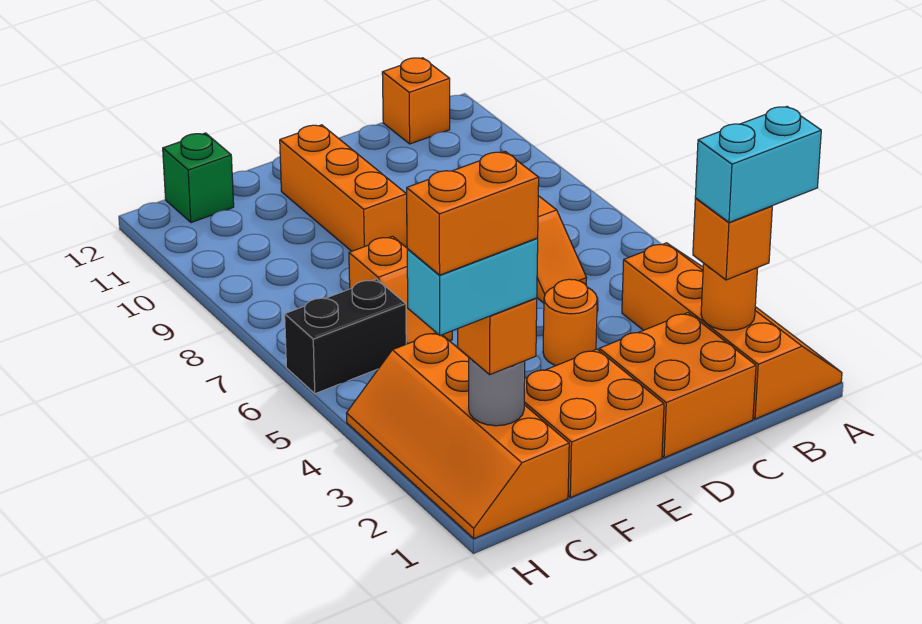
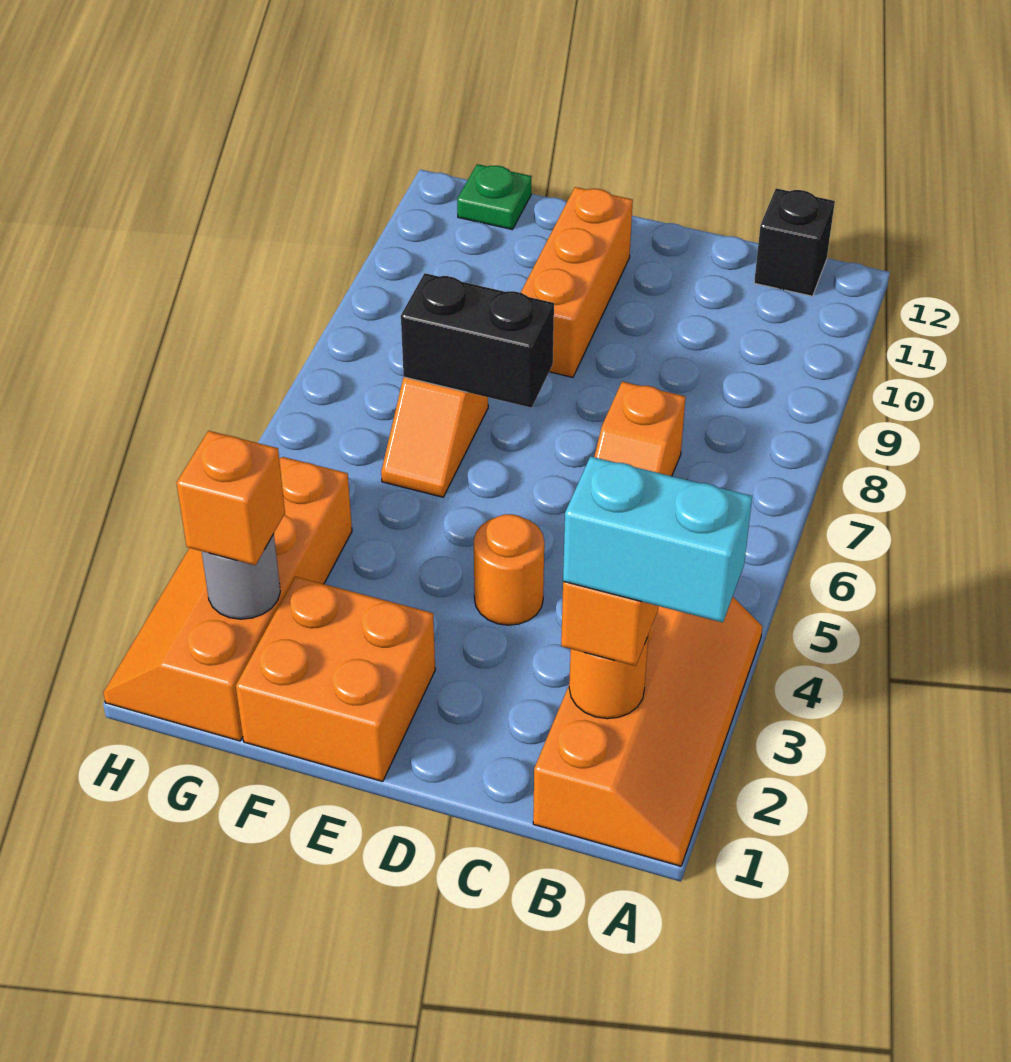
orange brick B12 level 1 -> black brick B12 level 1
orange brick C1:D2 level 1 -> none
cyan brick G2:H2 level 4 -> none
orange brick G2:H2 level 5 -> none
black brick G6:H6 level 1 -> black brick E7:F7 level 2
green brick G12 level 1 -> green plate G12 level 1

